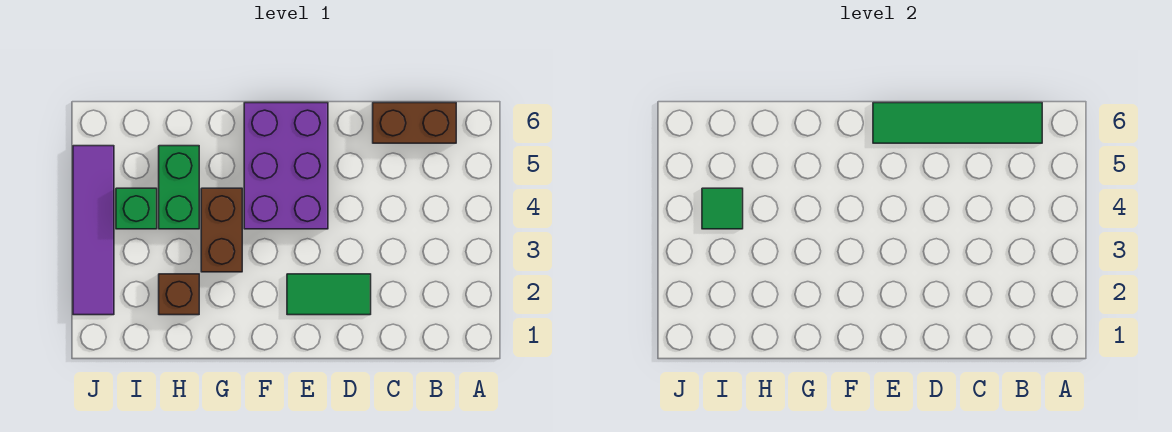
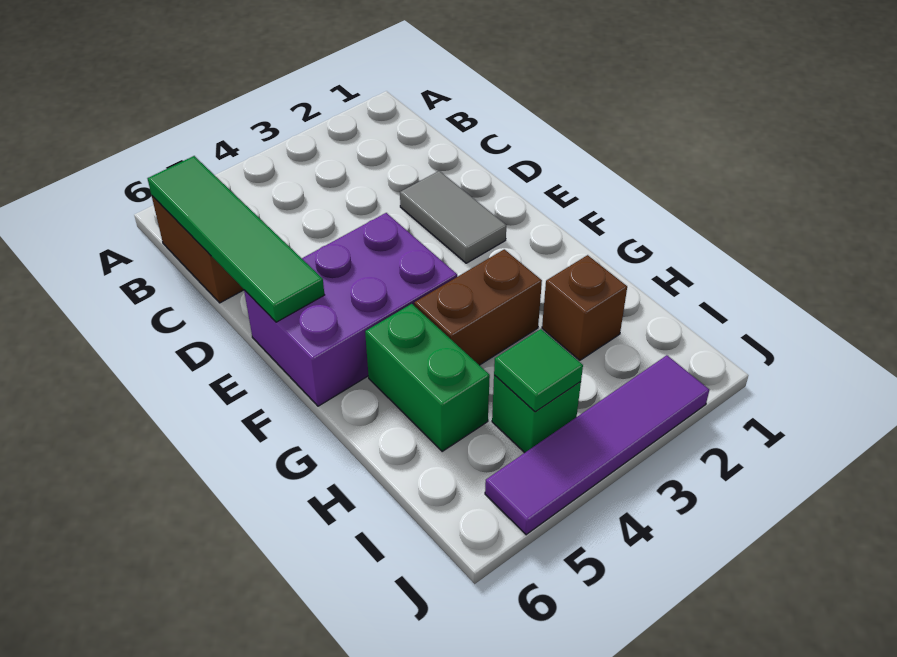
green tile D2:E2 level 1 -> grey tile D2:E2 level 1
green brick H4:H5 level 1 -> green brick G5:H5 level 1

